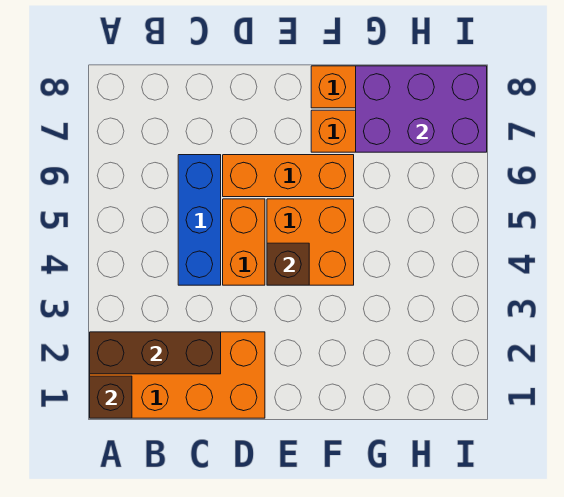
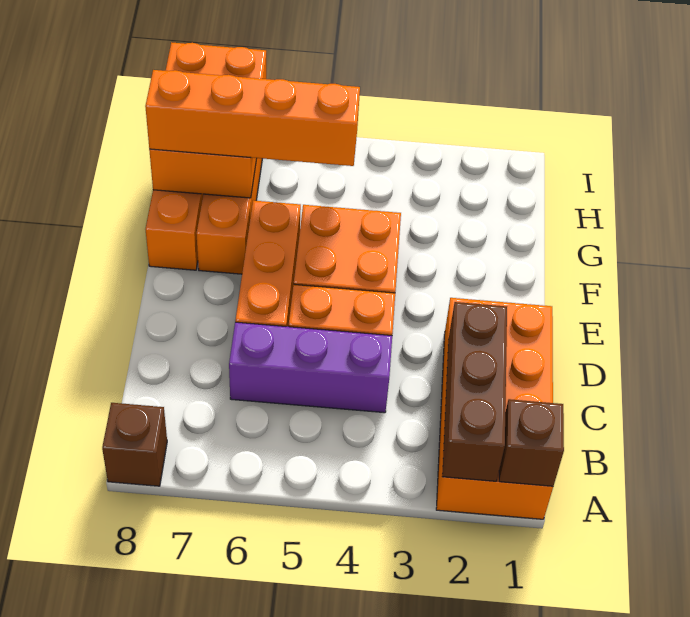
blue brick C4:C6 level 1 -> purple brick C4:C6 level 1
brown brick E4 level 2 -> brown brick A8 level 1
none -> orange brick G5:G8 level 3
purple brick G7:I8 level 2 -> orange brick G7:I8 level 2

